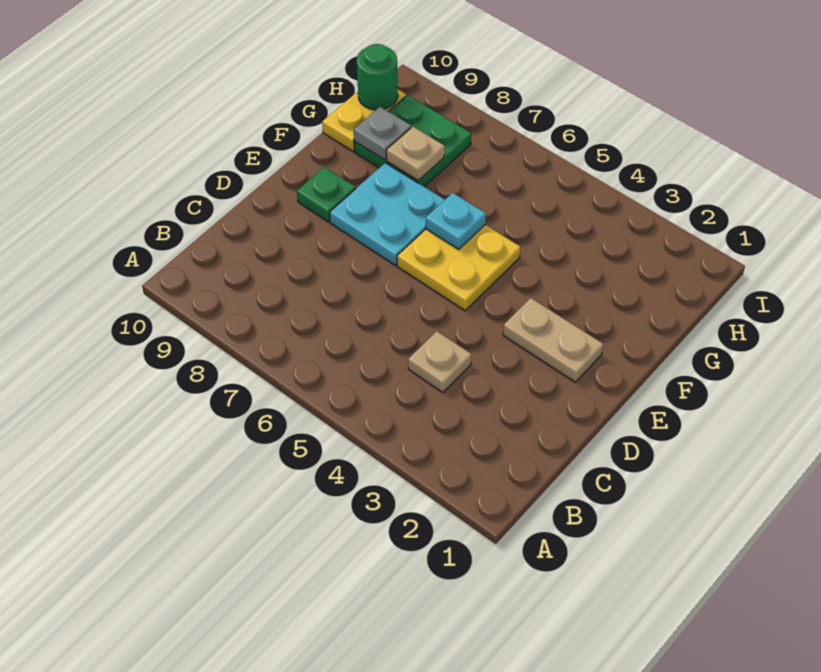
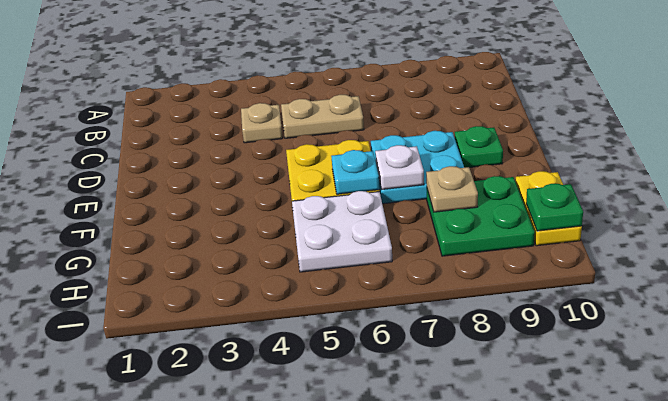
tan plate E2:E3 level 1 -> tan plate C5:C6 level 1
none -> white plate F7 level 2
none -> white plate G5:H6 level 1
grey plate G9 level 2 -> none
green round brick H10 level 2 -> green plate H10 level 2

